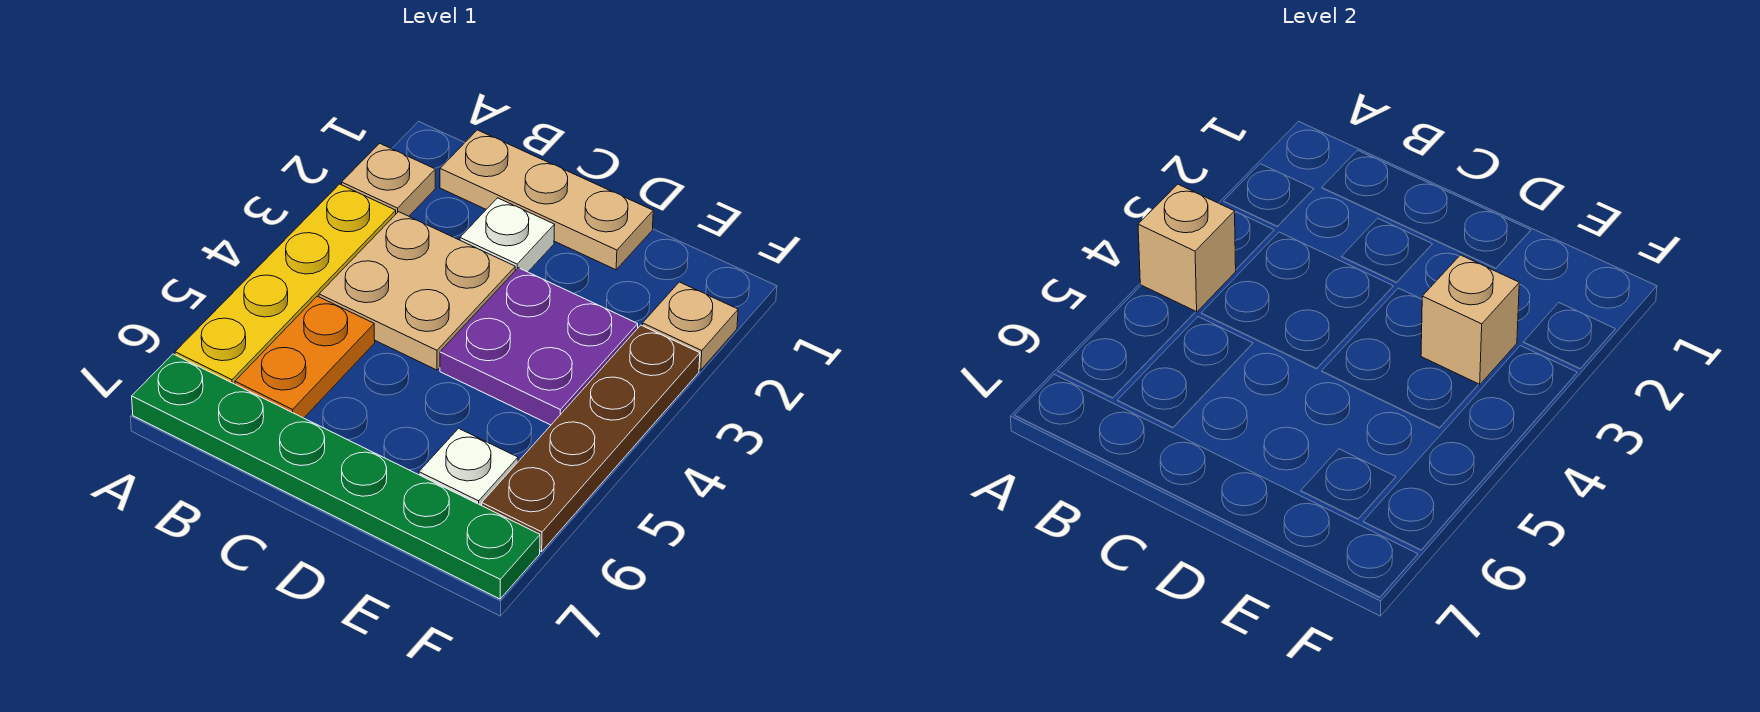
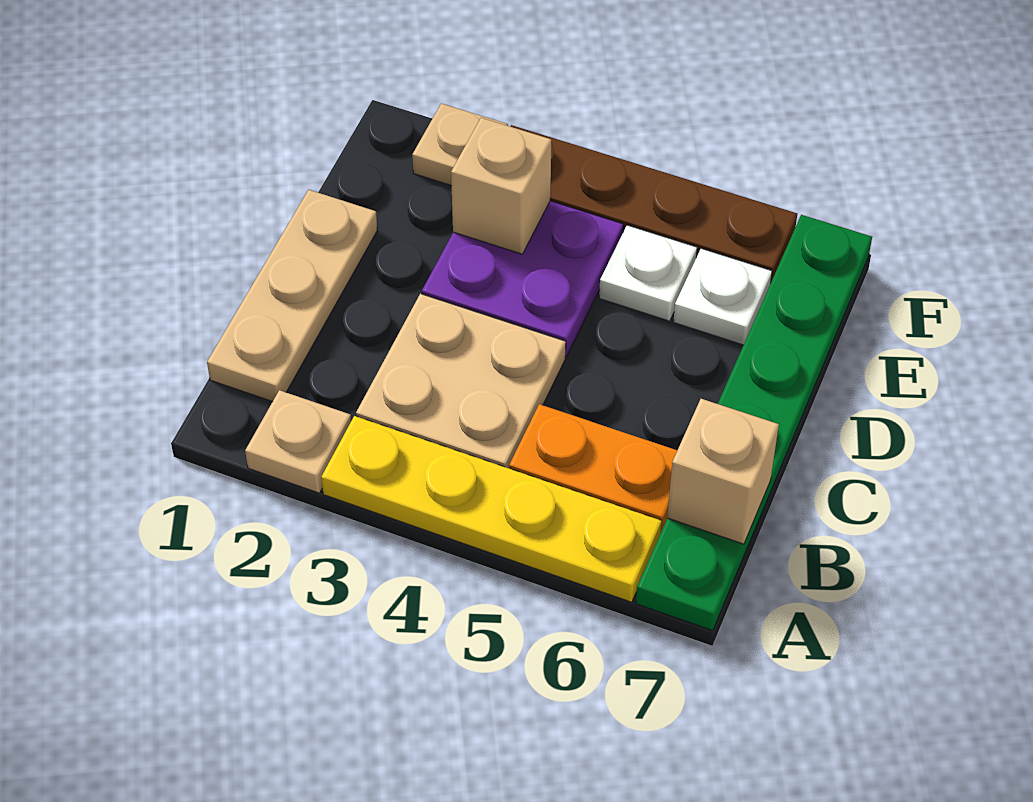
tan brick A4 level 2 -> tan brick B7 level 2
white plate C2 level 1 -> white plate E5 level 1

